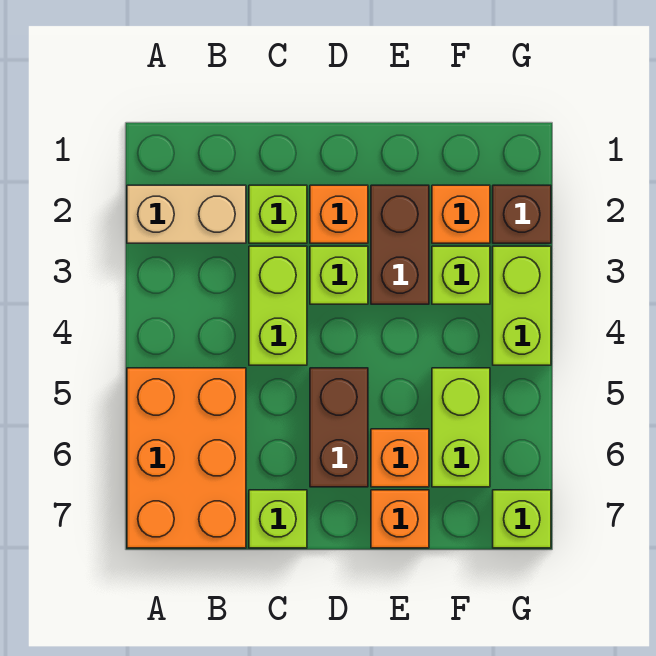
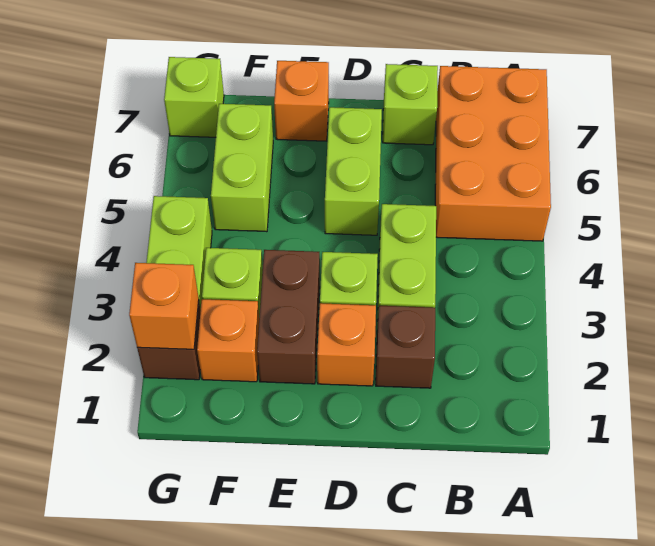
tan brick A2:B2 level 1 -> none
lime brick C2 level 1 -> brown brick C2 level 1
brown brick D5:D6 level 1 -> lime brick D5:D6 level 1
orange brick E6 level 1 -> orange brick G2 level 2

